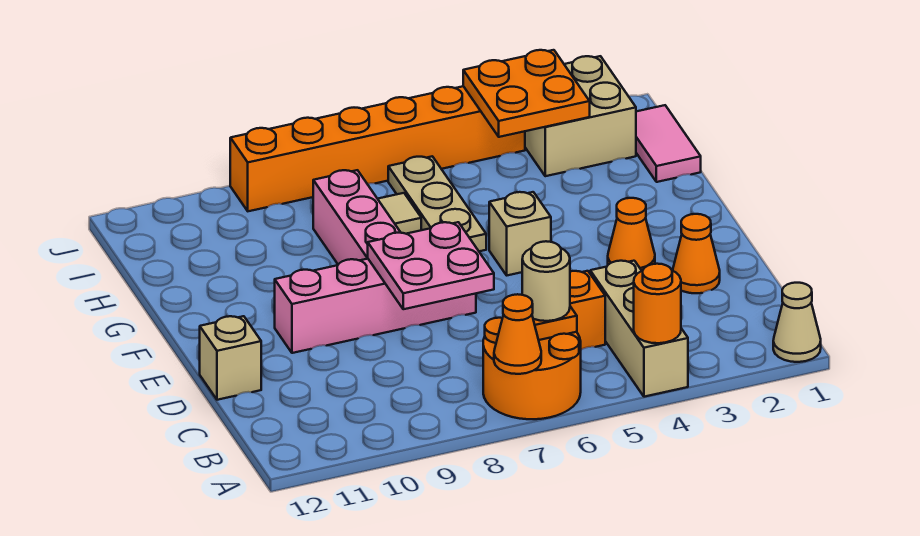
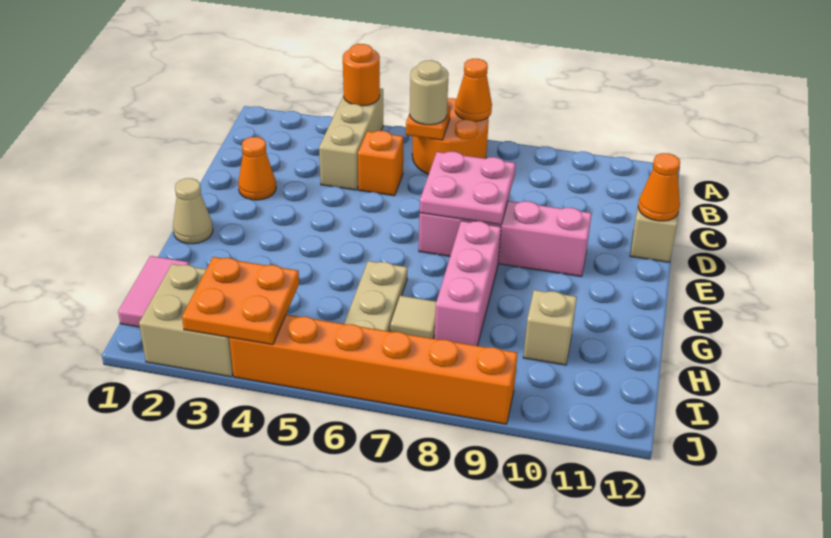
tan cone A1 level 1 -> tan cone F1 level 1
orange cone E3 level 1 -> orange cone D12 level 2
tan brick F5 level 1 -> tan brick H10 level 1

